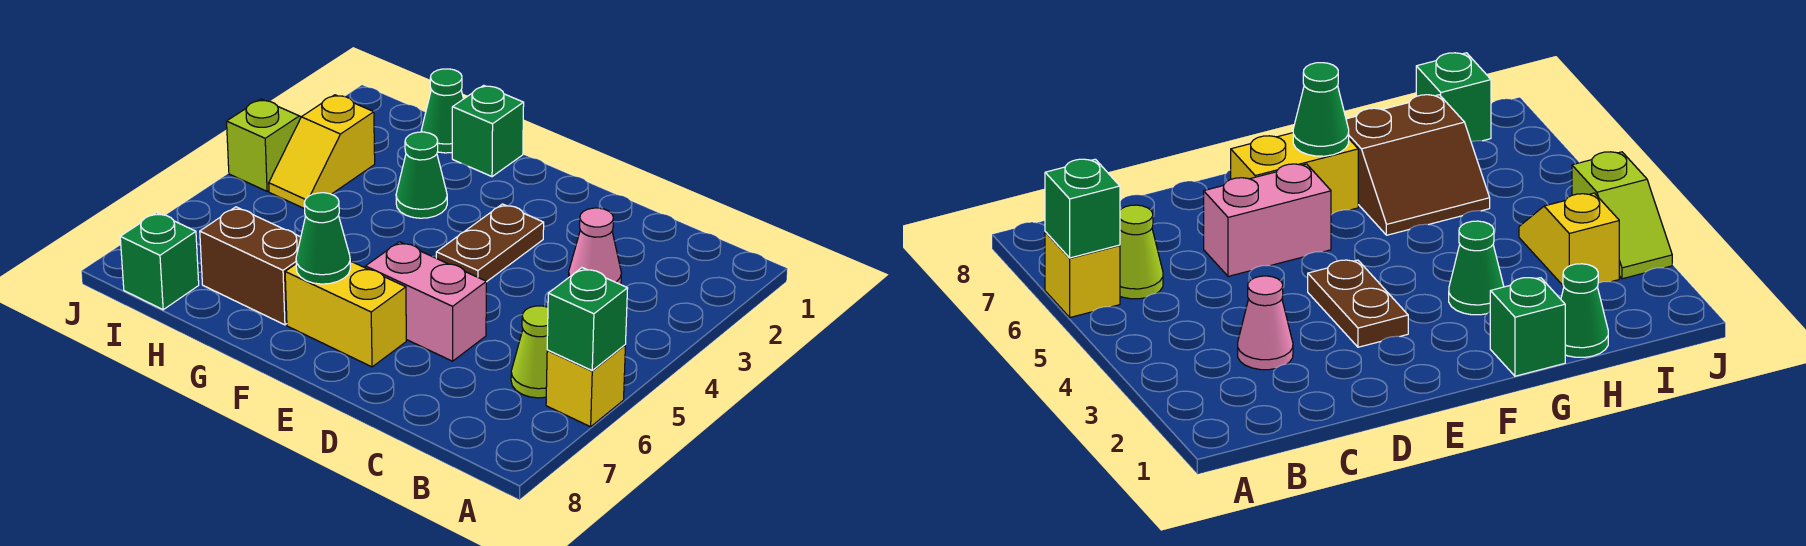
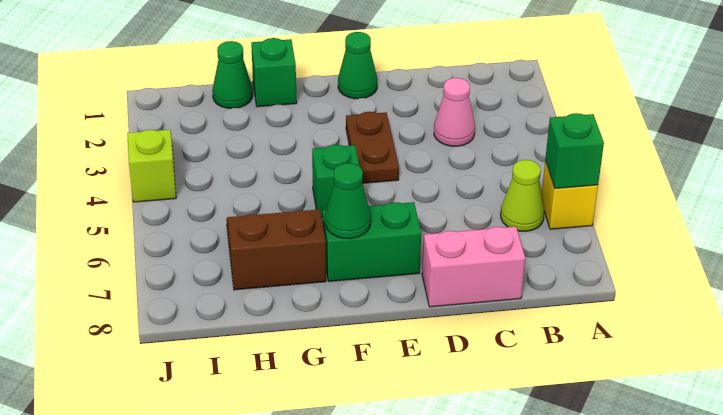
pink brick D6:E6 level 1 -> pink brick C8:D8 level 1
yellow brick E7:F7 level 1 -> green brick E7:F7 level 1
green cone G3 level 1 -> green cone E1 level 1
yellow slope I3:I4 level 1 top 3 -> none
green brick I8 level 1 -> green brick F5 level 1

